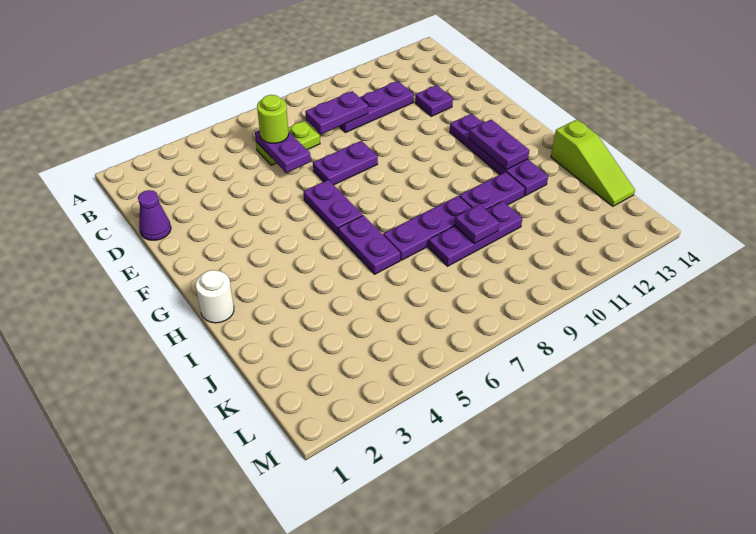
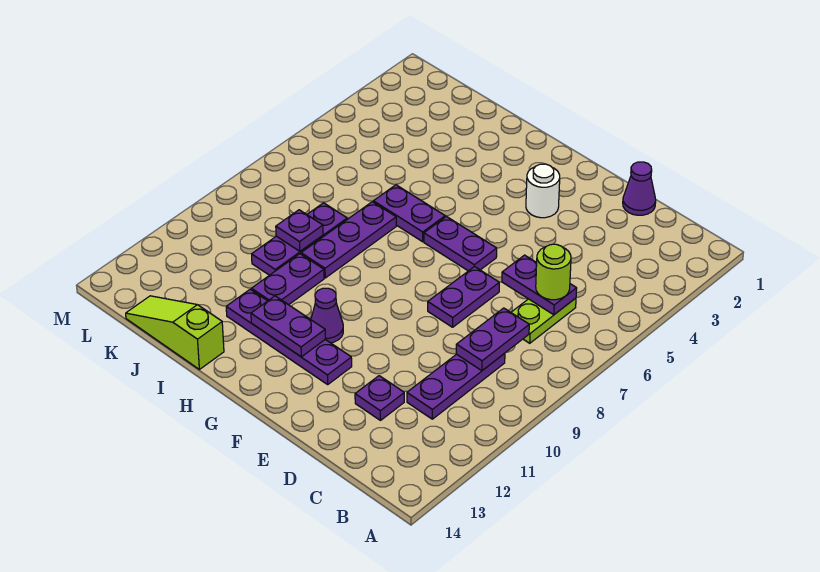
none -> purple cone G11 level 1
white round brick H1 level 1 -> white round brick F3 level 1

